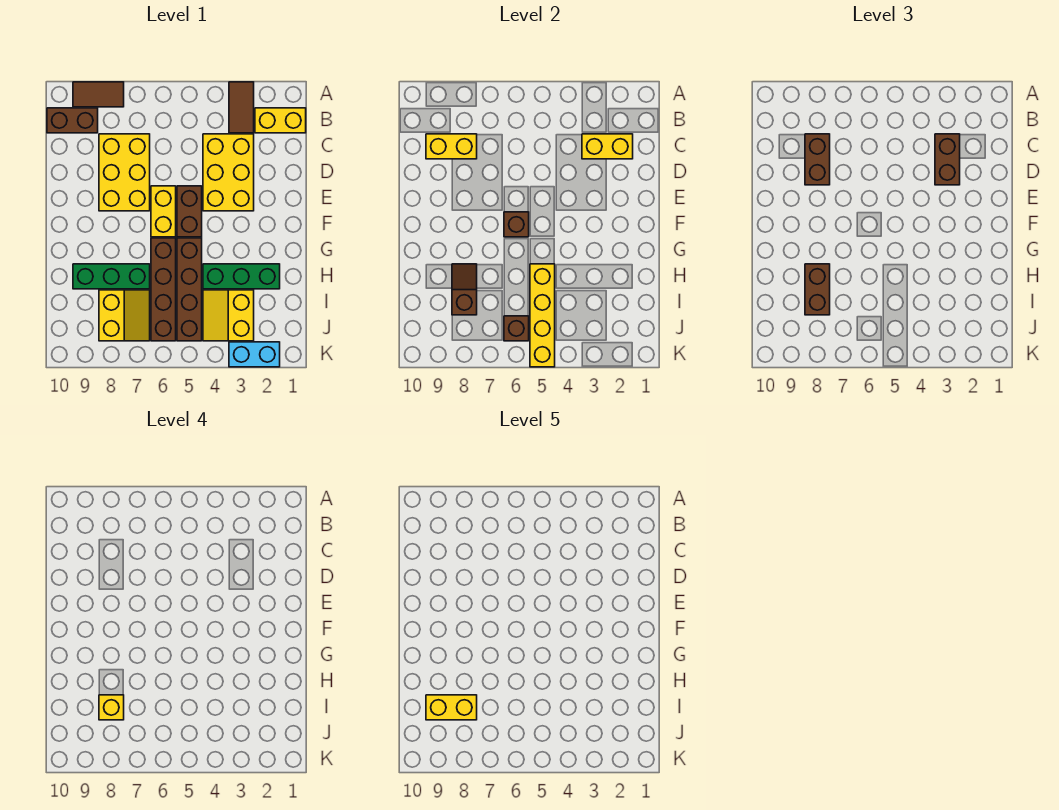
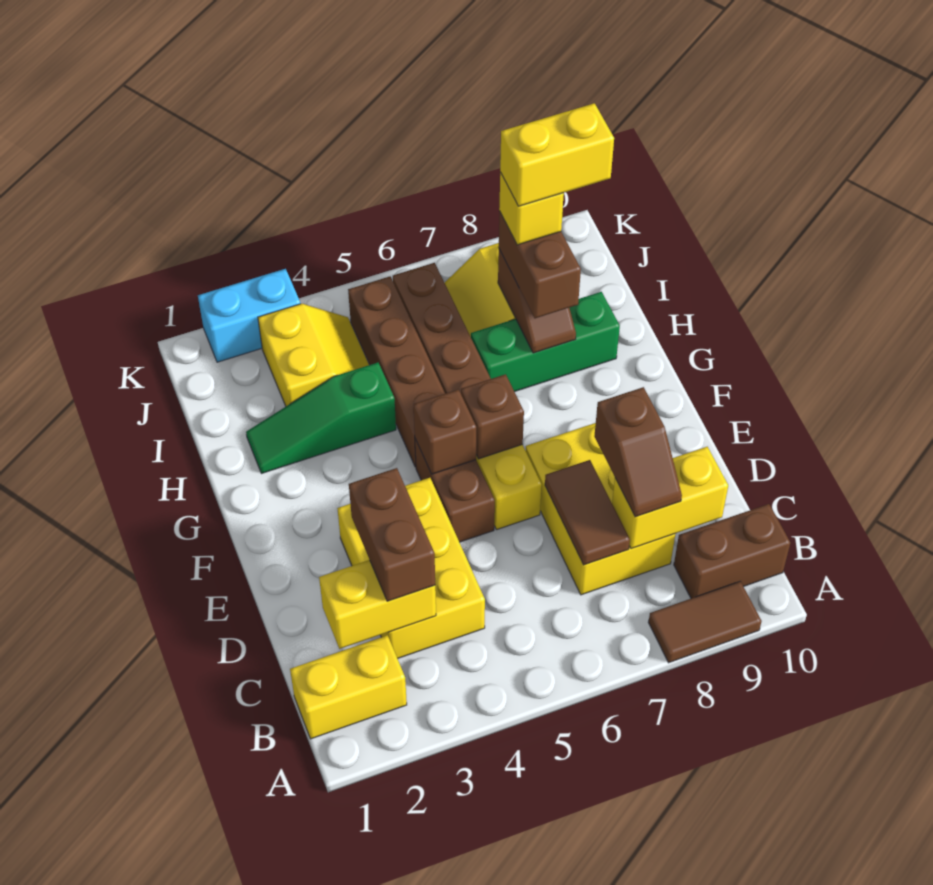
brown tile A3:B3 level 1 -> brown tile C7:D7 level 2
brown brick C8:D8 level 3 -> brown slope C8:D8 level 3 top D
green brick H2:H4 level 1 -> green slope H2:H4 level 1 top 4
yellow brick H5:K5 level 2 -> none
brown brick J6 level 2 -> brown brick F5 level 2

